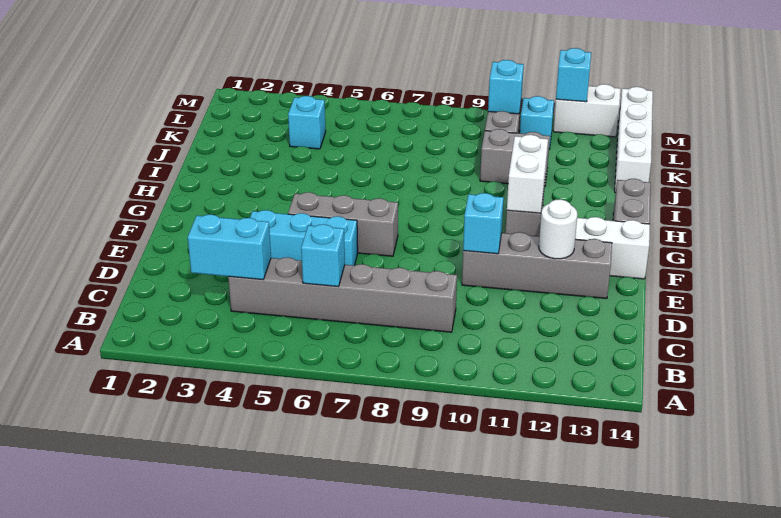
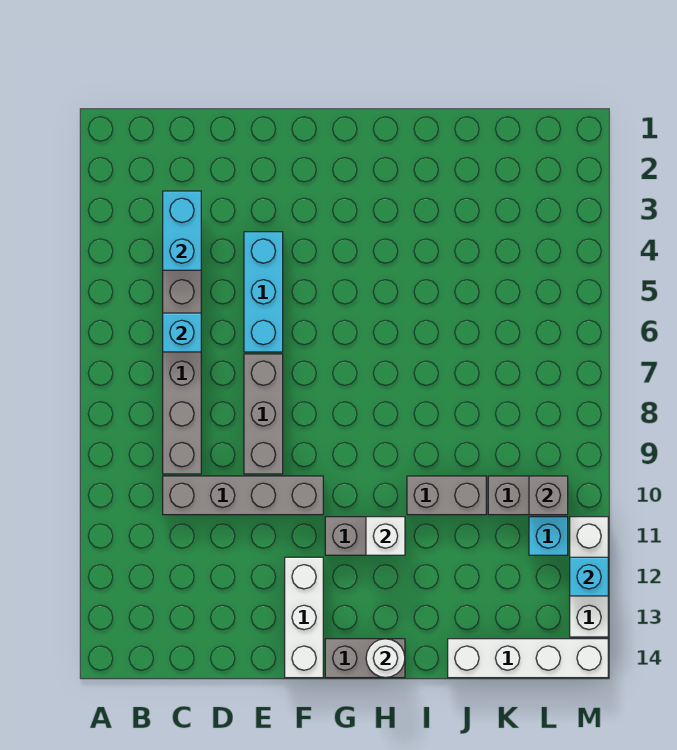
grey brick E10:E13 level 1 -> grey brick C10:F10 level 1
cyan brick E10 level 2 -> none
white round brick E12 level 2 -> white round brick H14 level 2
grey brick F5:F7 level 1 -> grey brick E7:E9 level 1
white brick G11:H11 level 2 -> white brick H11 level 2
grey brick J10:J11 level 1 -> grey brick I10:J10 level 1
cyan brick K4 level 1 -> none
cyan brick L10 level 2 -> grey brick L10 level 2
white brick M12:M13 level 1 -> white brick M11:M13 level 1

